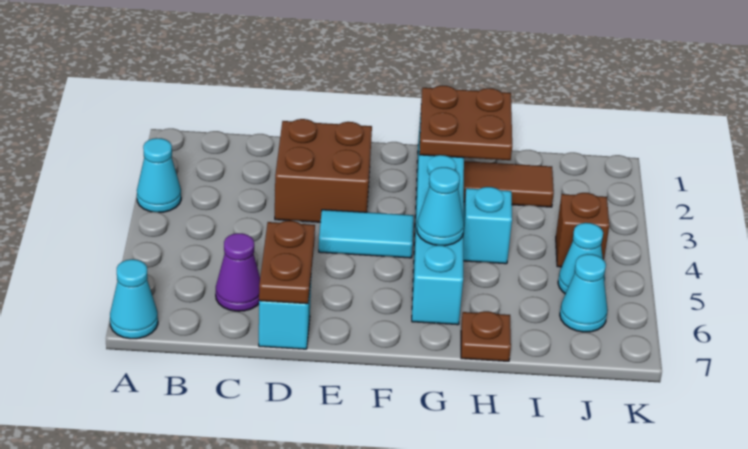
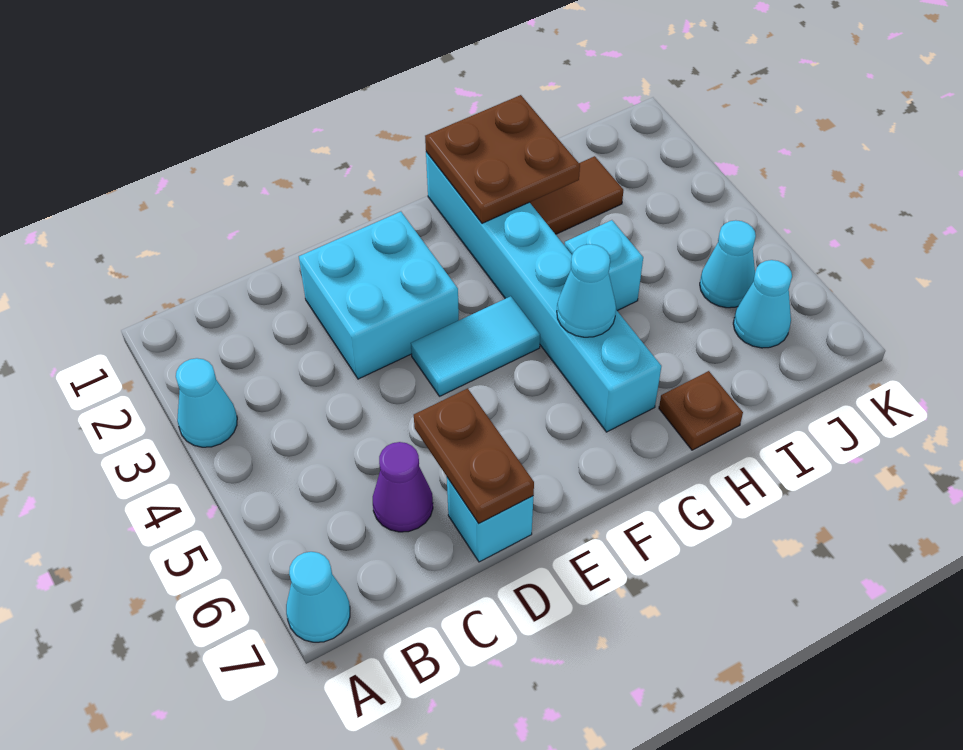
brown brick D2:E3 level 1 -> cyan brick D2:E3 level 1
brown brick J4 level 1 -> none

